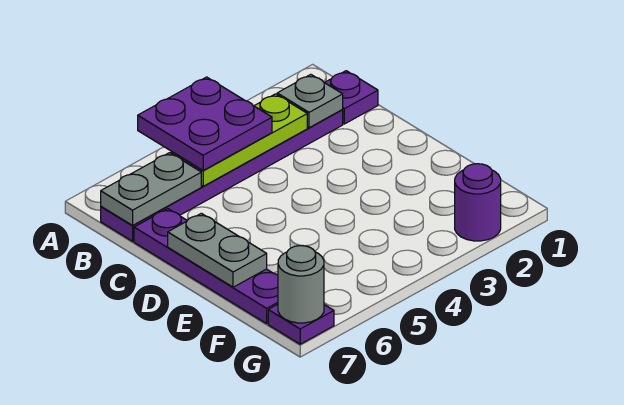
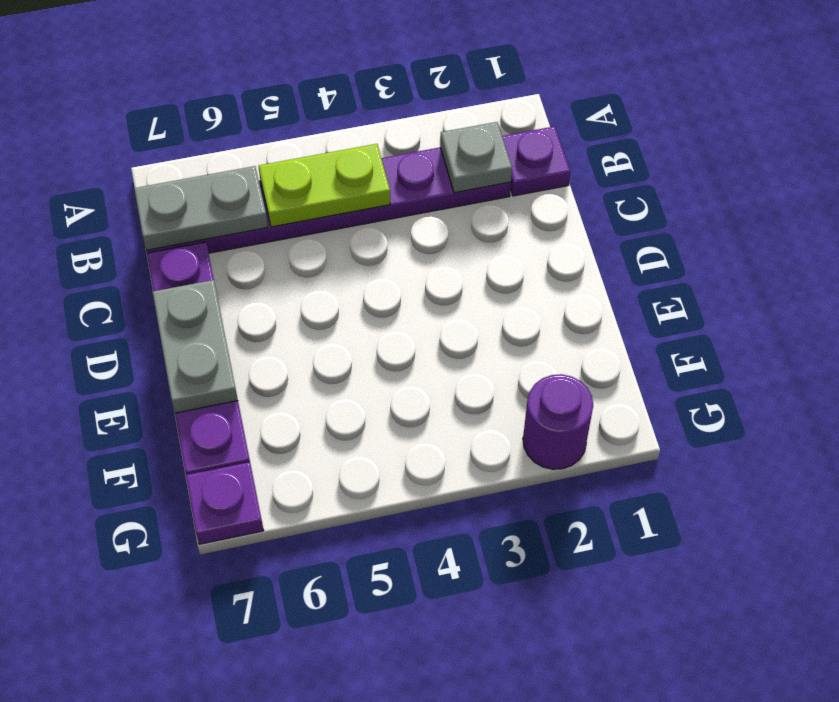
purple plate A4:B5 level 3 -> none
lime plate B3:B5 level 2 -> lime plate B4:B5 level 2
grey round brick G7 level 2 -> none

